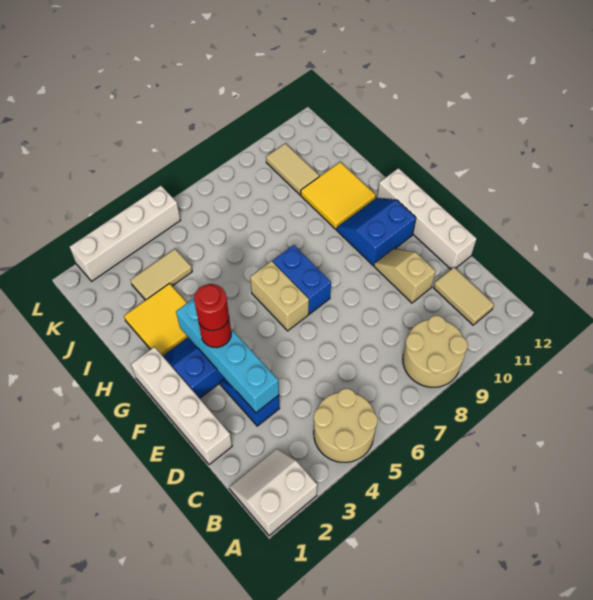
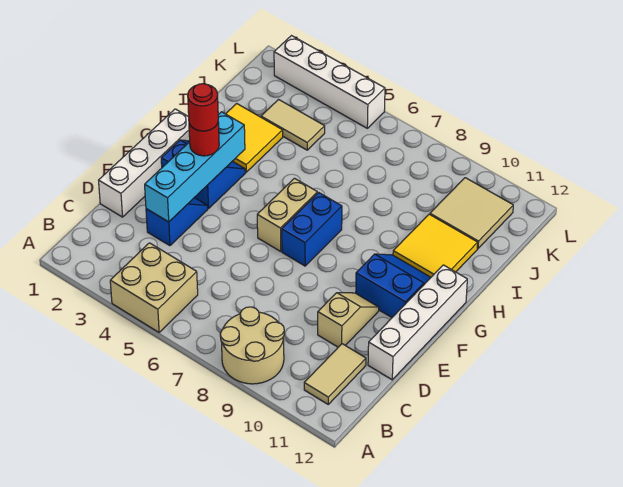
white slope A1:B2 level 1 top A -> none
tan round brick A4:B5 level 1 -> tan brick A4:B5 level 1
tan tile J10:K10 level 1 -> tan tile J10:K11 level 1

